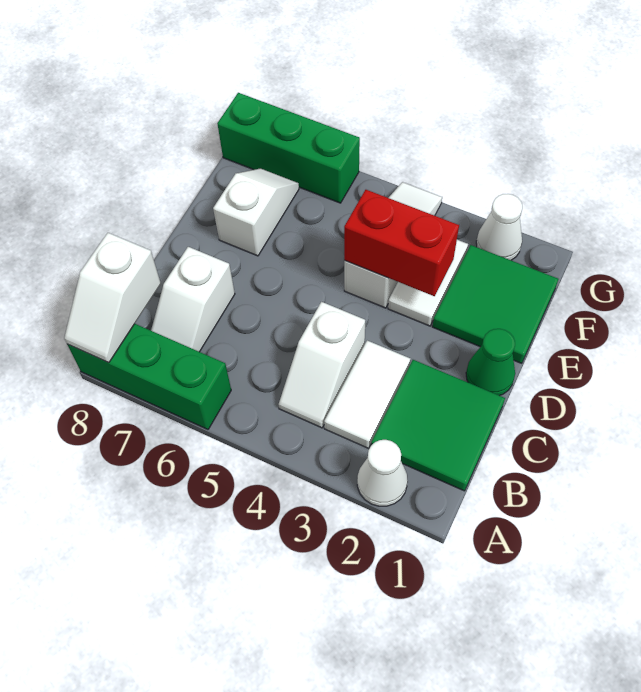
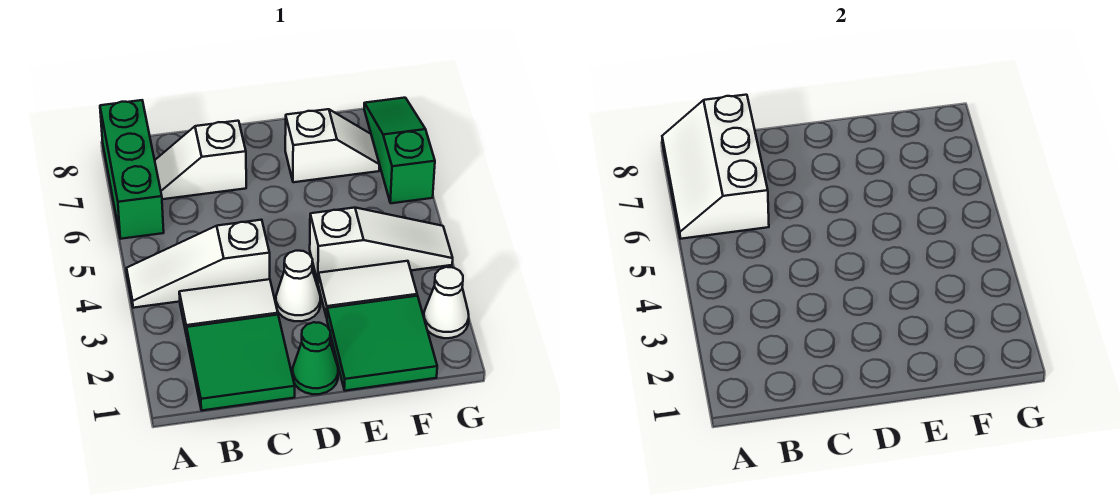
white cone A2 level 1 -> white cone D3 level 1
white slope A8:B8 level 2 top B -> white slope A6:B8 level 2 top B
white slope B4:C4 level 1 top C -> white slope A4:C4 level 1 top C
red brick E3:E4 level 2 -> none
green brick G6:G8 level 1 -> green slope G6:G8 level 1 top 6

